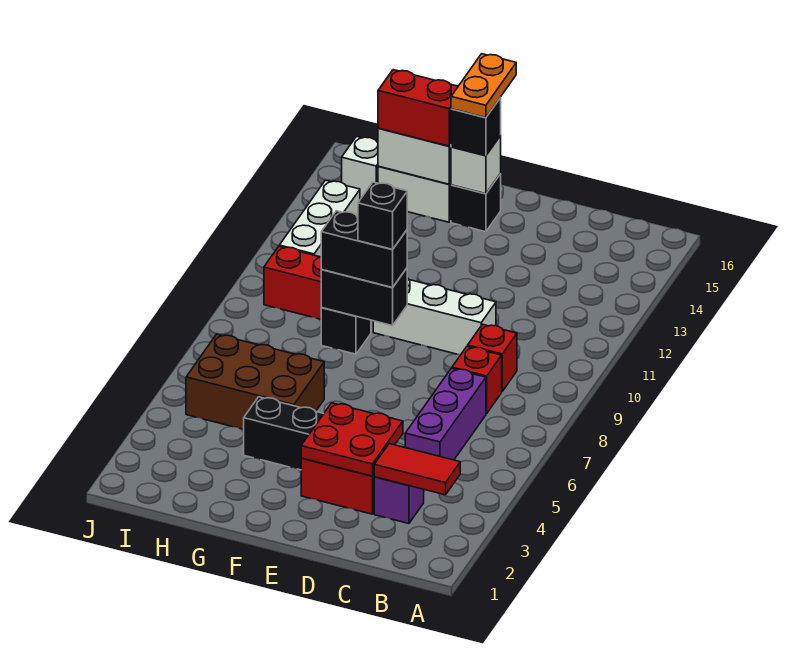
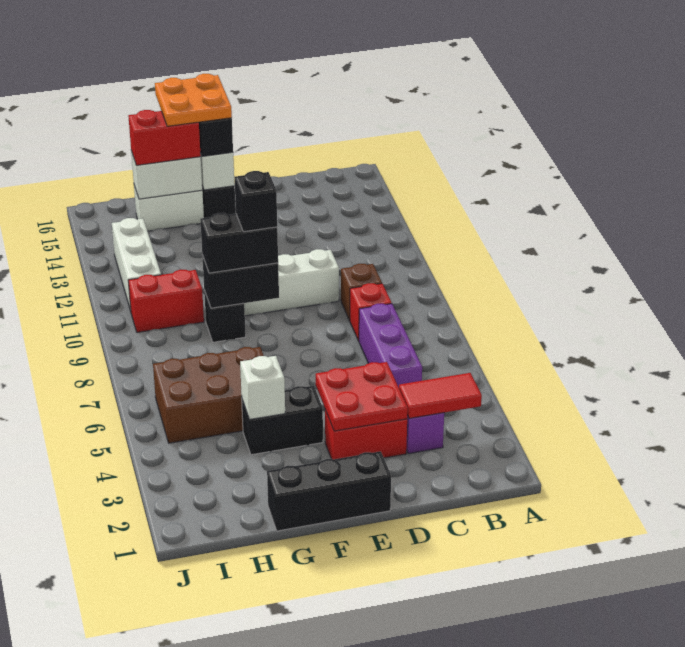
red brick C9 level 1 -> brown brick C9 level 1
none -> black brick E1:G1 level 1
orange plate F15:F16 level 4 -> orange plate F15:G16 level 4
white brick I15 level 1 -> white brick G4 level 2

